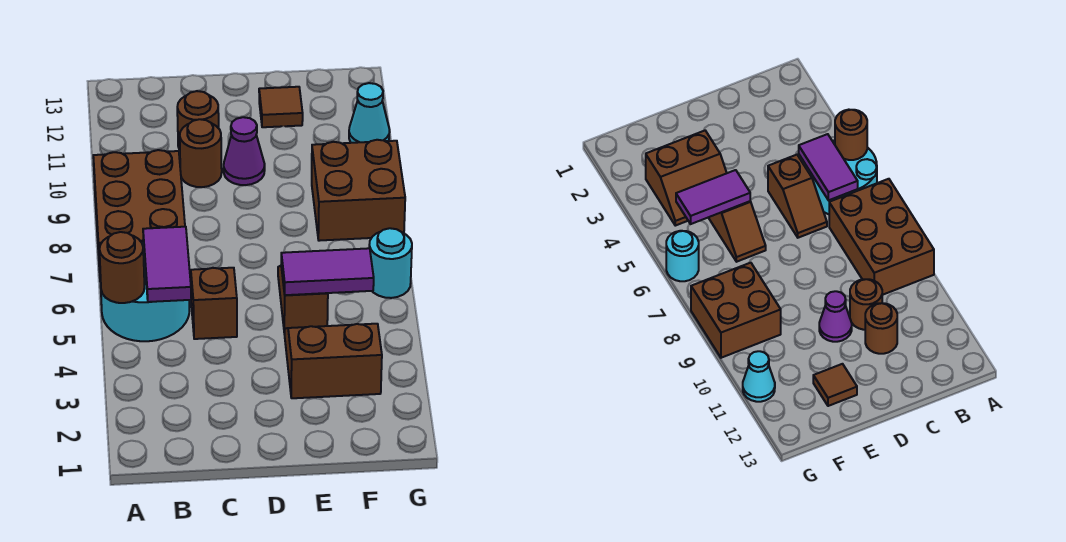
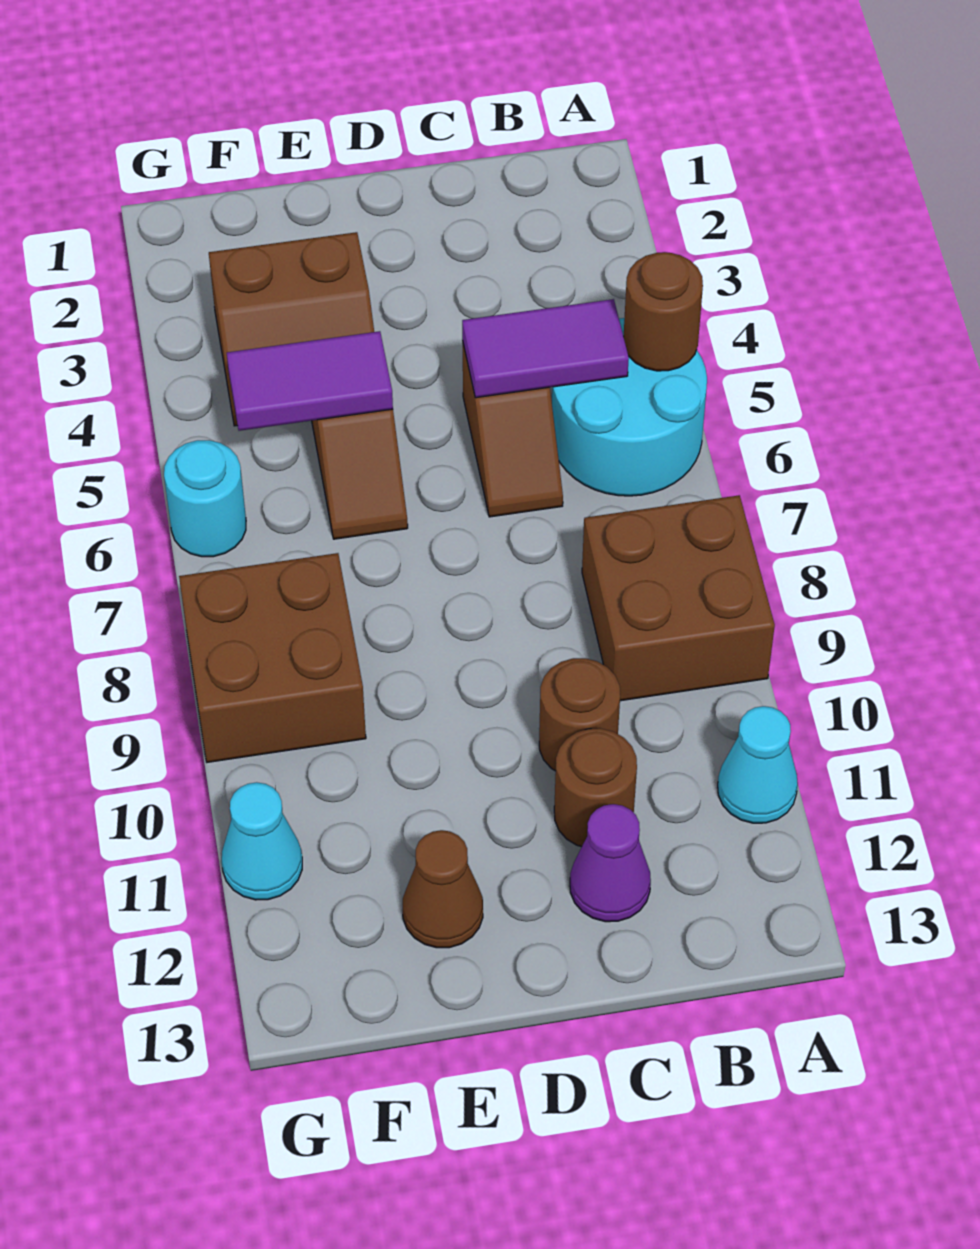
brown brick A7:B9 level 1 -> brown brick A8:B9 level 1
none -> cyan cone A11 level 1
purple tile B5:B6 level 2 -> purple tile B5:C5 level 2
purple cone D10 level 1 -> purple cone C12 level 1
brown tile E12 level 1 -> brown cone E12 level 1

